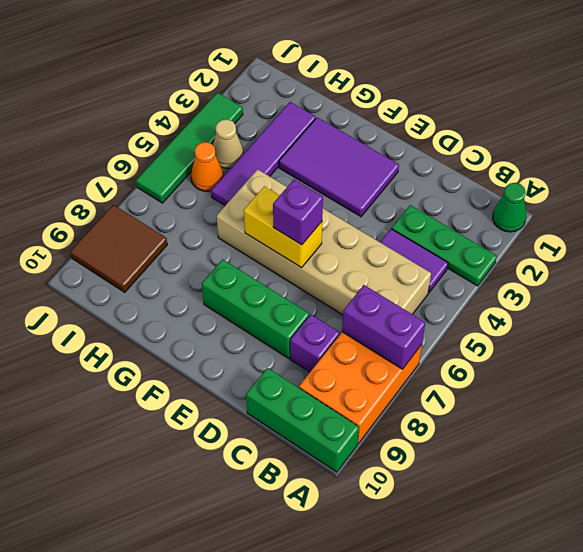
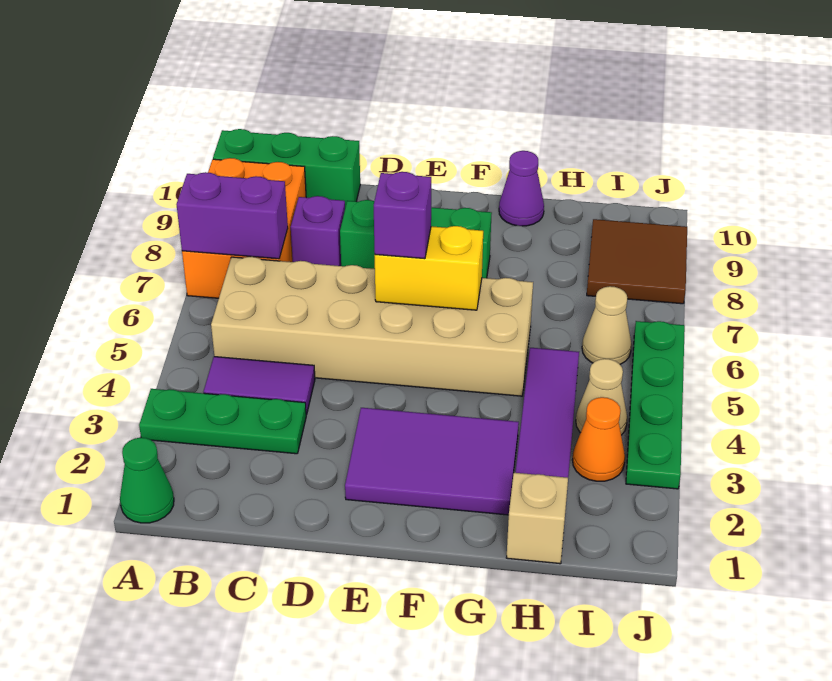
none -> purple cone G10 level 1
none -> tan brick H1 level 1
orange cone I5 level 1 -> orange cone I3 level 1
none -> tan cone I6 level 1
green tile J3:J6 level 1 -> green plate J3:J6 level 1

